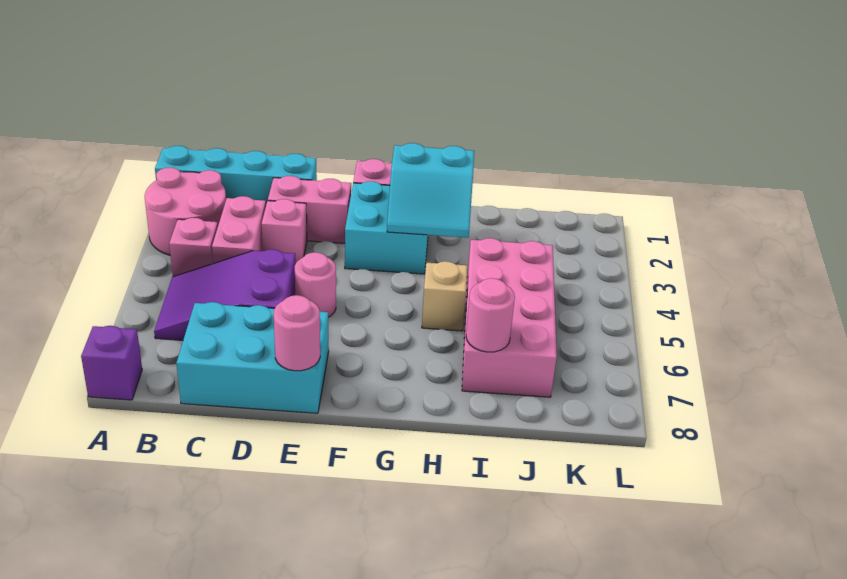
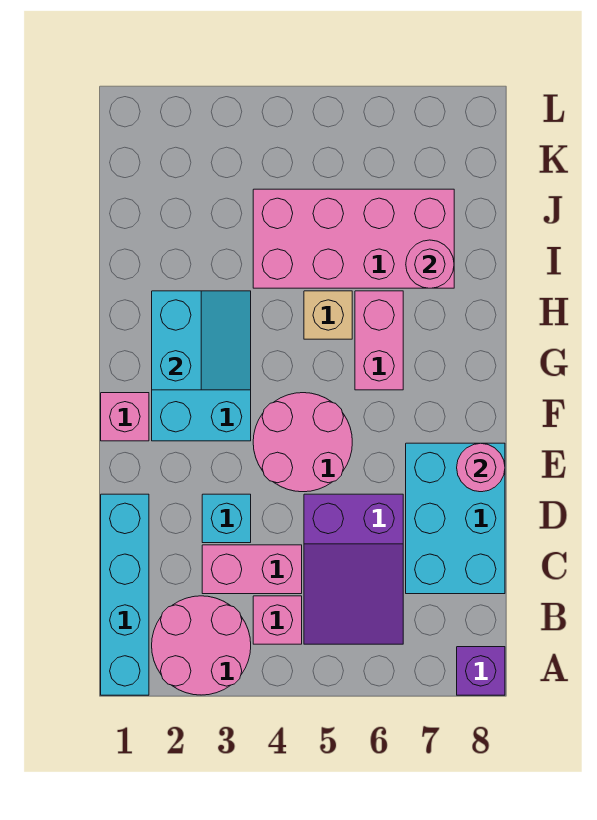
pink brick D2:E2 level 1 -> pink brick G6:H6 level 1
pink brick D3 level 1 -> cyan brick D3 level 1
pink round brick E5 level 1 -> pink round brick E4:F5 level 1

